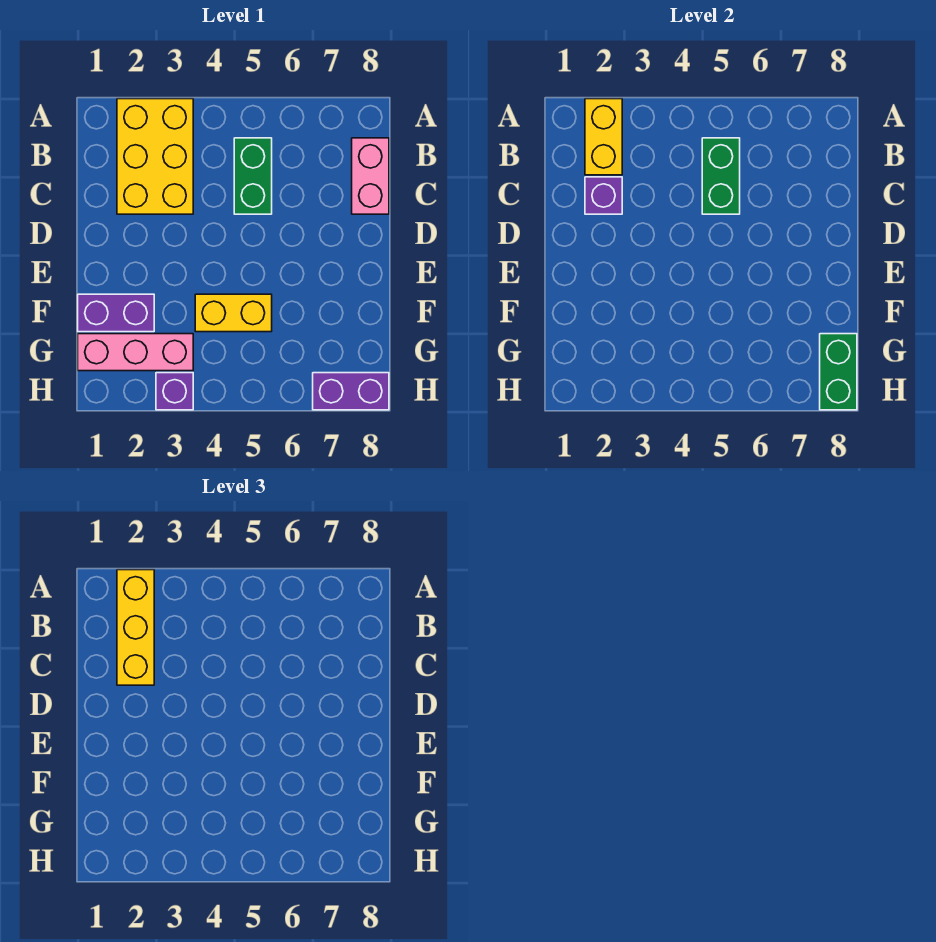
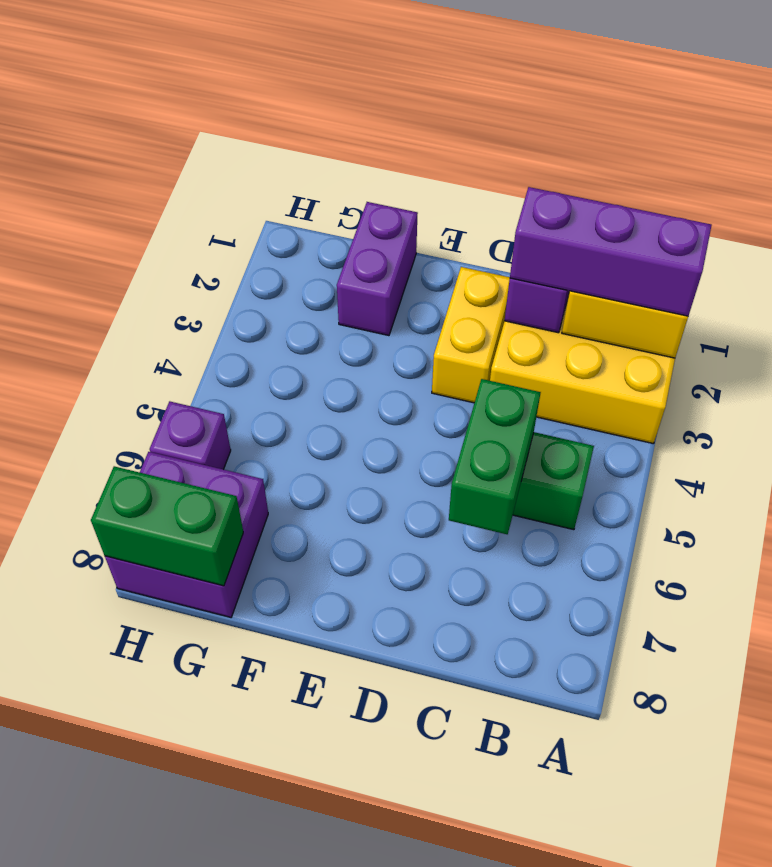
yellow brick A2:C2 level 3 -> purple brick A2:C2 level 3
green brick B5:C5 level 2 -> green brick C5:C6 level 2
pink brick B8:C8 level 1 -> none
yellow brick F4:F5 level 1 -> yellow brick D2:D3 level 1
pink brick G1:G3 level 1 -> none
purple brick H3 level 1 -> purple brick H6 level 1
purple brick H7:H8 level 1 -> purple brick G7:H8 level 1

